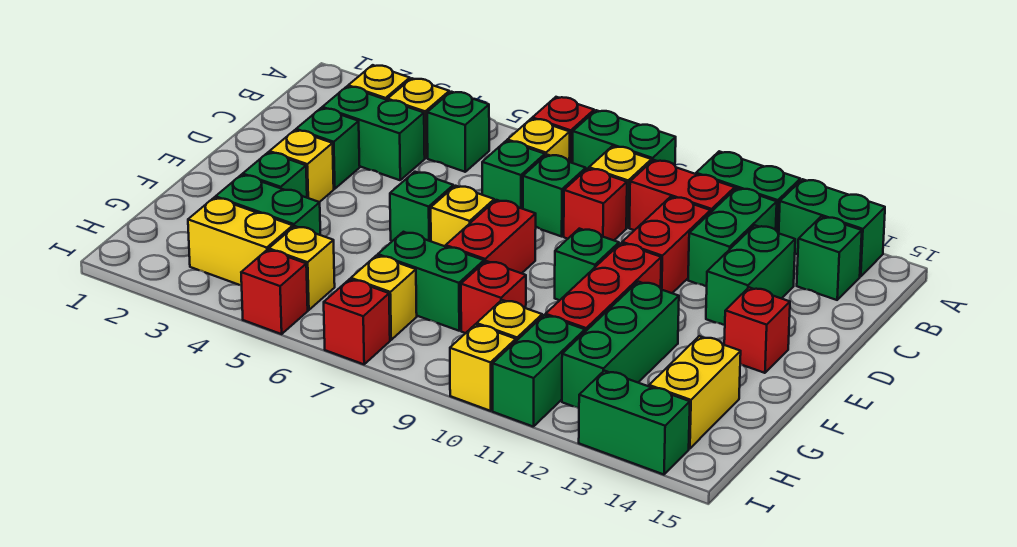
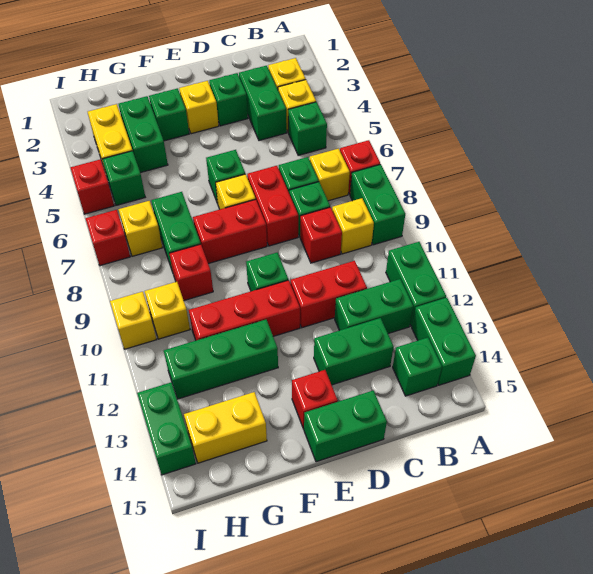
red brick B10:B11 level 1 -> red brick D7:D8 level 1
yellow brick H5 level 1 -> green brick H5 level 1
green brick H11:I11 level 1 -> green brick D15:E15 level 1

